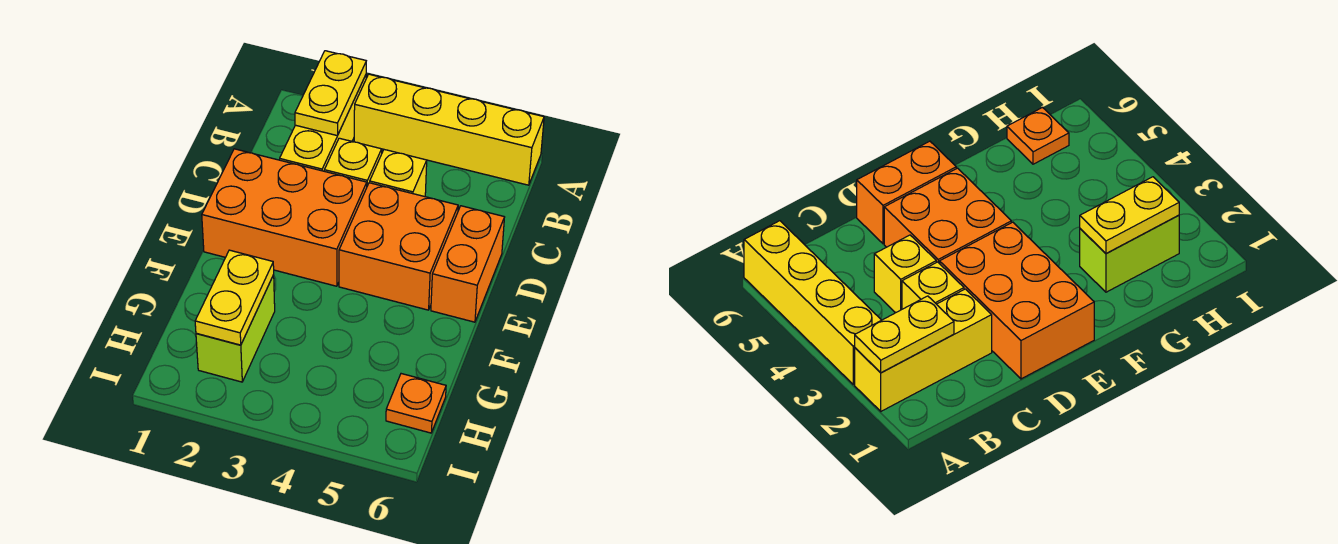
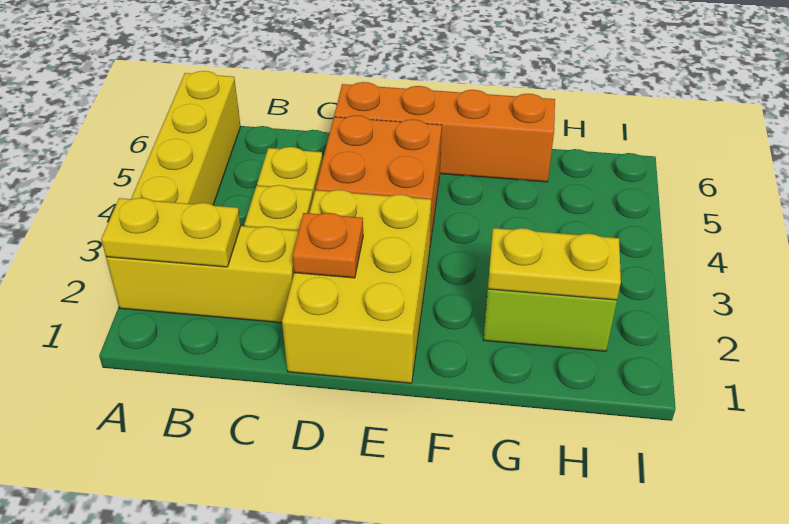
orange brick D1:E3 level 1 -> yellow brick D1:E3 level 1
orange brick D6:E6 level 1 -> orange brick D6:G6 level 1
orange plate H6 level 1 -> orange plate D2 level 2

